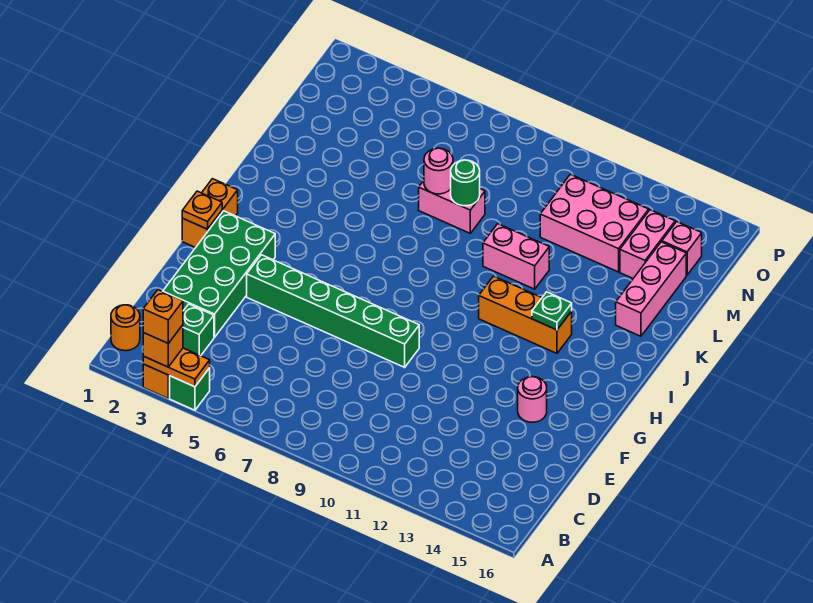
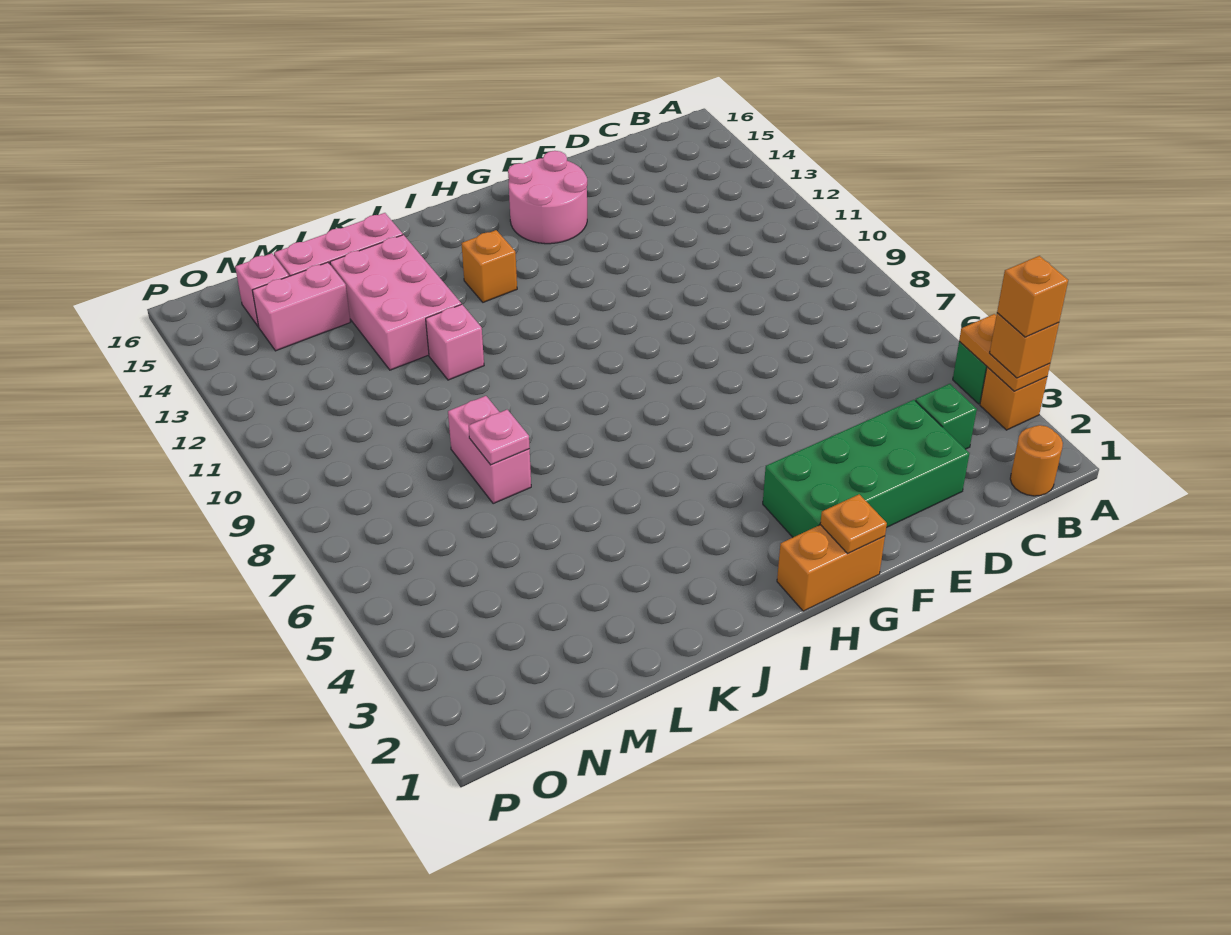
green brick F4:F9 level 1 -> none
pink round brick F14 level 1 -> pink round brick F14:G15 level 1
orange brick I11:I13 level 1 -> orange brick I13 level 1
green plate I13 level 2 -> none
pink brick K10:K11 level 1 -> pink brick K11 level 1
pink round brick L7 level 2 -> pink plate L7 level 2
green round brick L8 level 2 -> none
pink brick M11:N13 level 1 -> pink brick K12:L14 level 1

